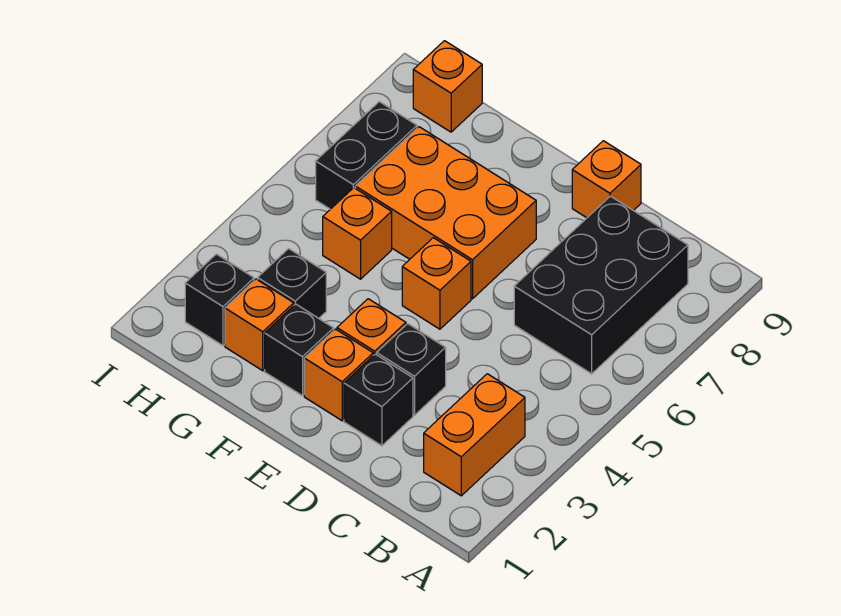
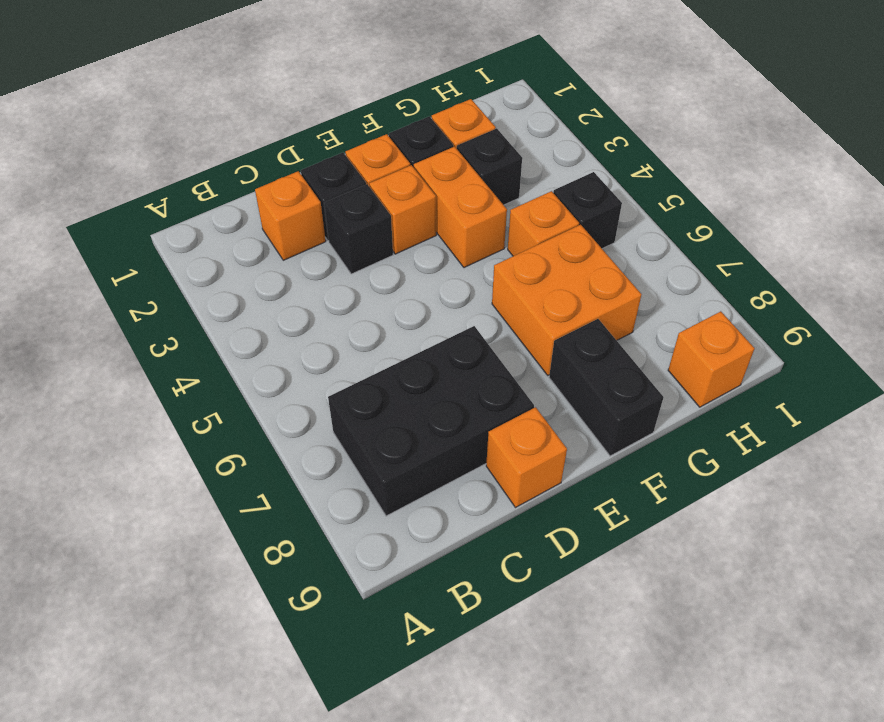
orange brick B2:B3 level 1 -> orange brick F3:F4 level 1
black brick B6:C8 level 1 -> black brick B7:D8 level 1
orange brick E5 level 1 -> orange brick C2 level 1
orange brick E6:G7 level 1 -> orange brick F6:G7 level 1
black brick H2 level 1 -> black brick H5 level 1
black brick H6:H7 level 1 -> black brick F8:F9 level 1

